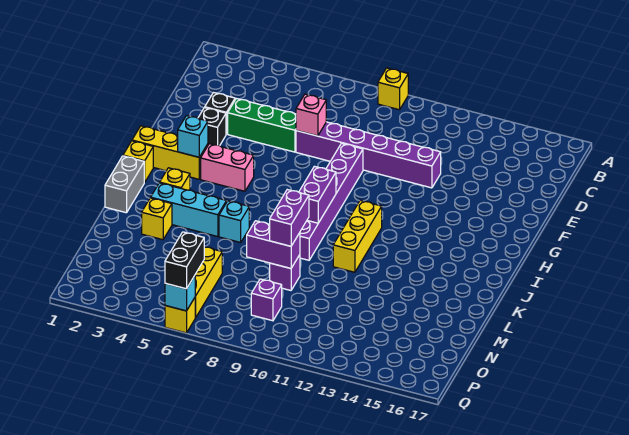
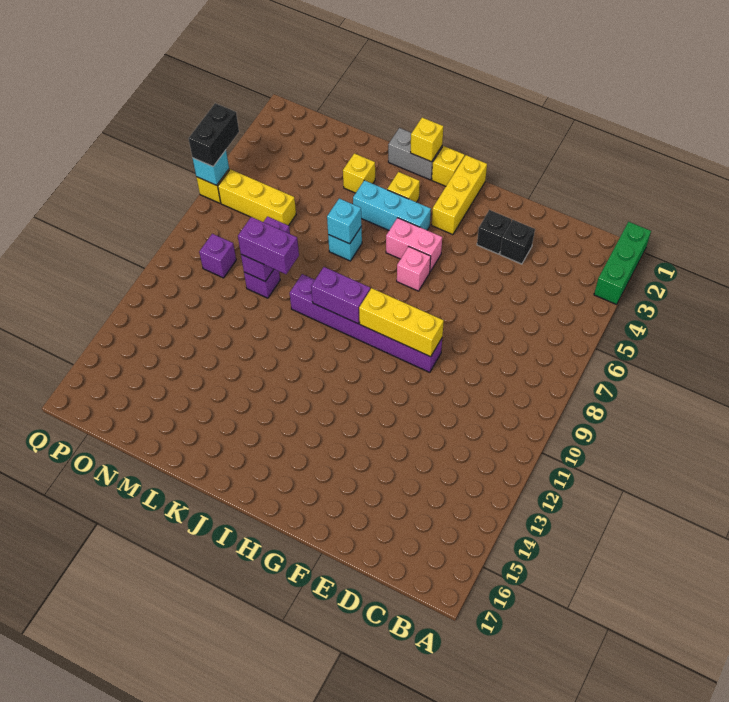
yellow brick A9 level 1 -> yellow brick J1 level 2
green brick E4:E6 level 1 -> green brick A1:A3 level 1
purple brick E7:E12 level 1 -> none
pink brick E7 level 2 -> pink brick H6 level 1
cyan brick H3 level 2 -> cyan brick K6 level 2
pink brick H4:H5 level 1 -> pink brick H5:I5 level 1
yellow brick I11:K11 level 1 -> yellow brick F9:H9 level 2
cyan brick K3:K5 level 1 -> cyan brick I4:K4 level 1
black brick P6:Q6 level 3 -> black brick Q5:Q6 level 3

